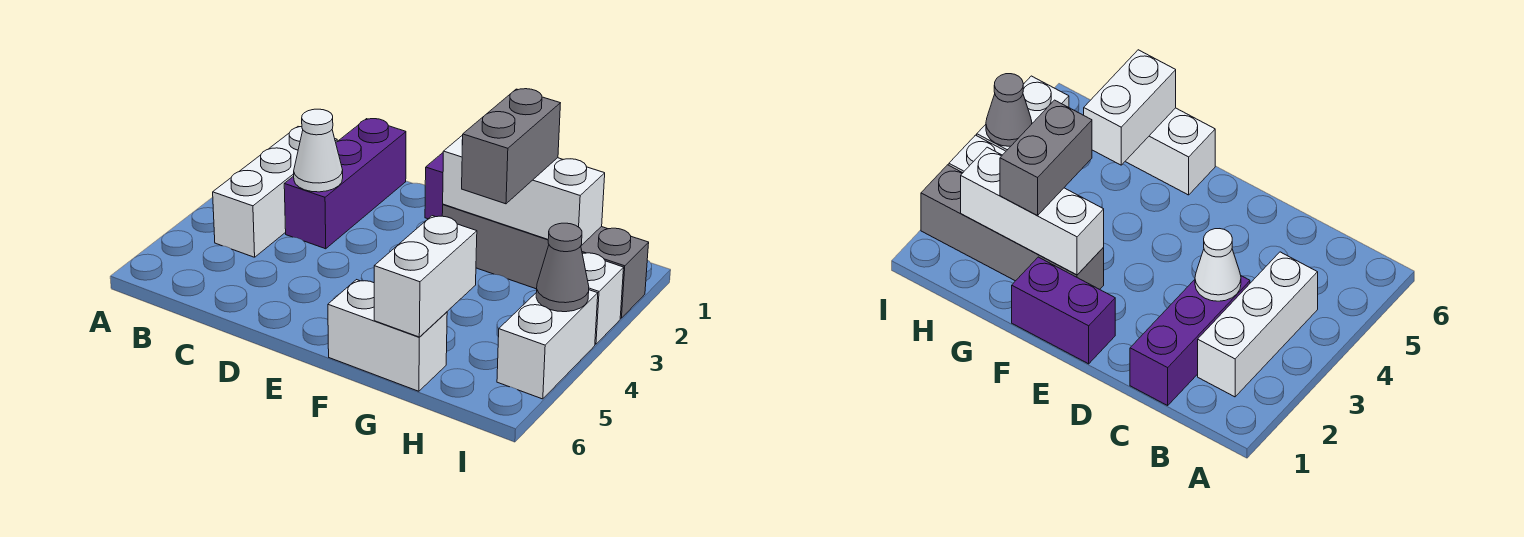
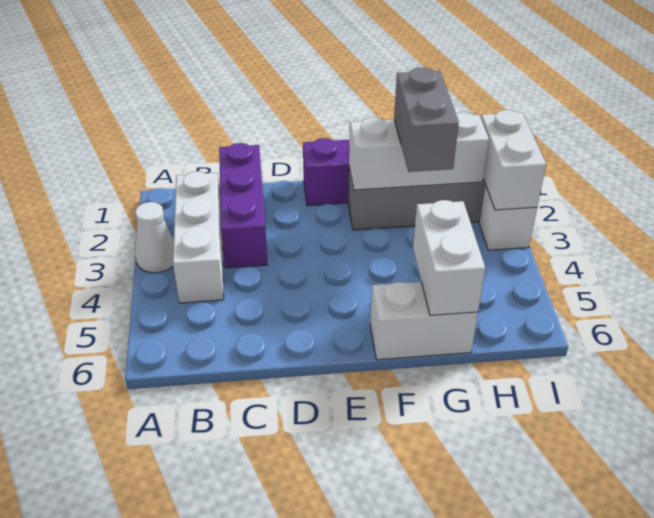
white cone C3 level 2 -> white cone A3 level 1
white brick I4:I5 level 1 -> white brick I2:I3 level 2
grey cone I4 level 2 -> none

